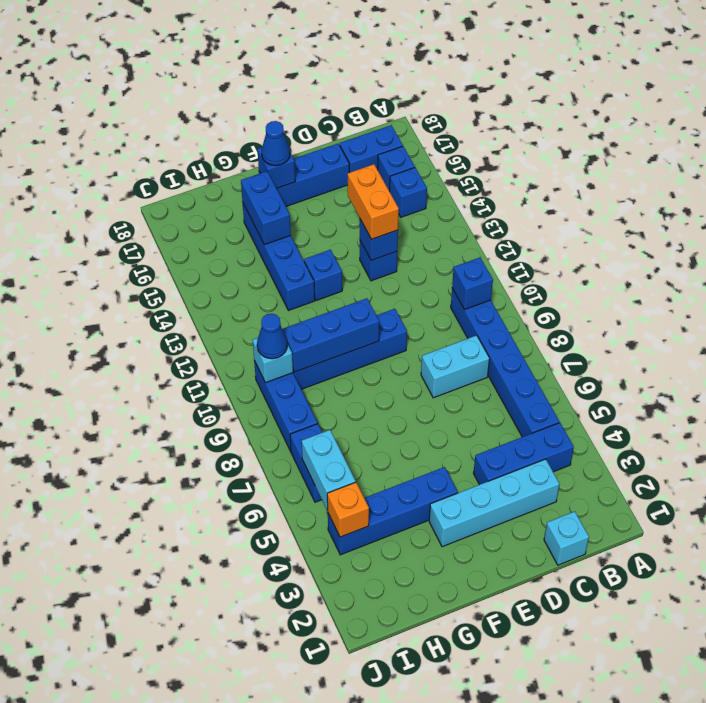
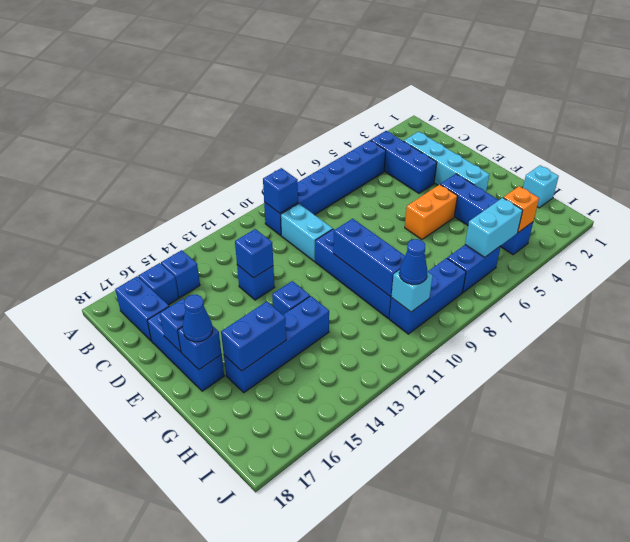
cyan brick C1 level 1 -> cyan brick H1 level 1
cyan brick C8:D8 level 1 -> cyan brick C10:D10 level 1
orange brick D13:D14 level 3 -> orange brick F5:F6 level 1
none -> blue brick E17 level 2

